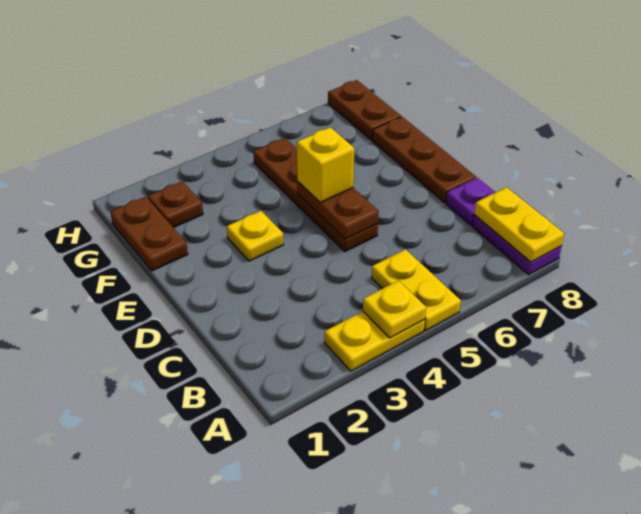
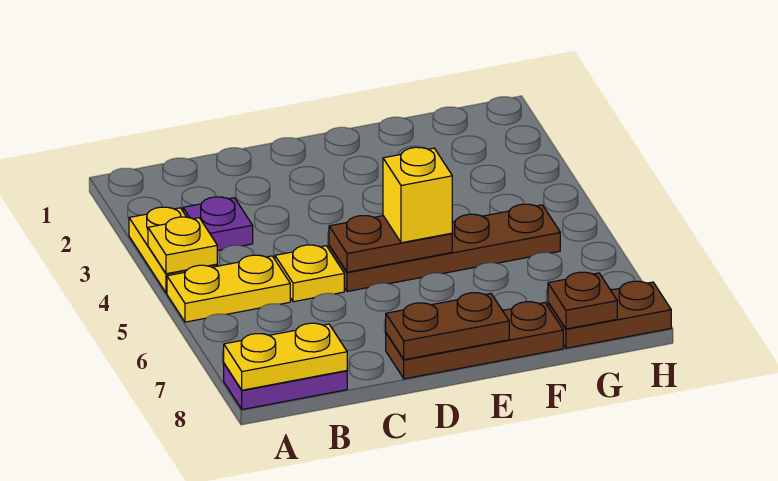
purple plate C8 level 1 -> purple plate B3 level 1
yellow plate E3 level 1 -> yellow plate C5 level 1
brown plate F1:G1 level 1 -> brown plate D8:E8 level 2
brown plate G2 level 1 -> brown plate G8 level 2

